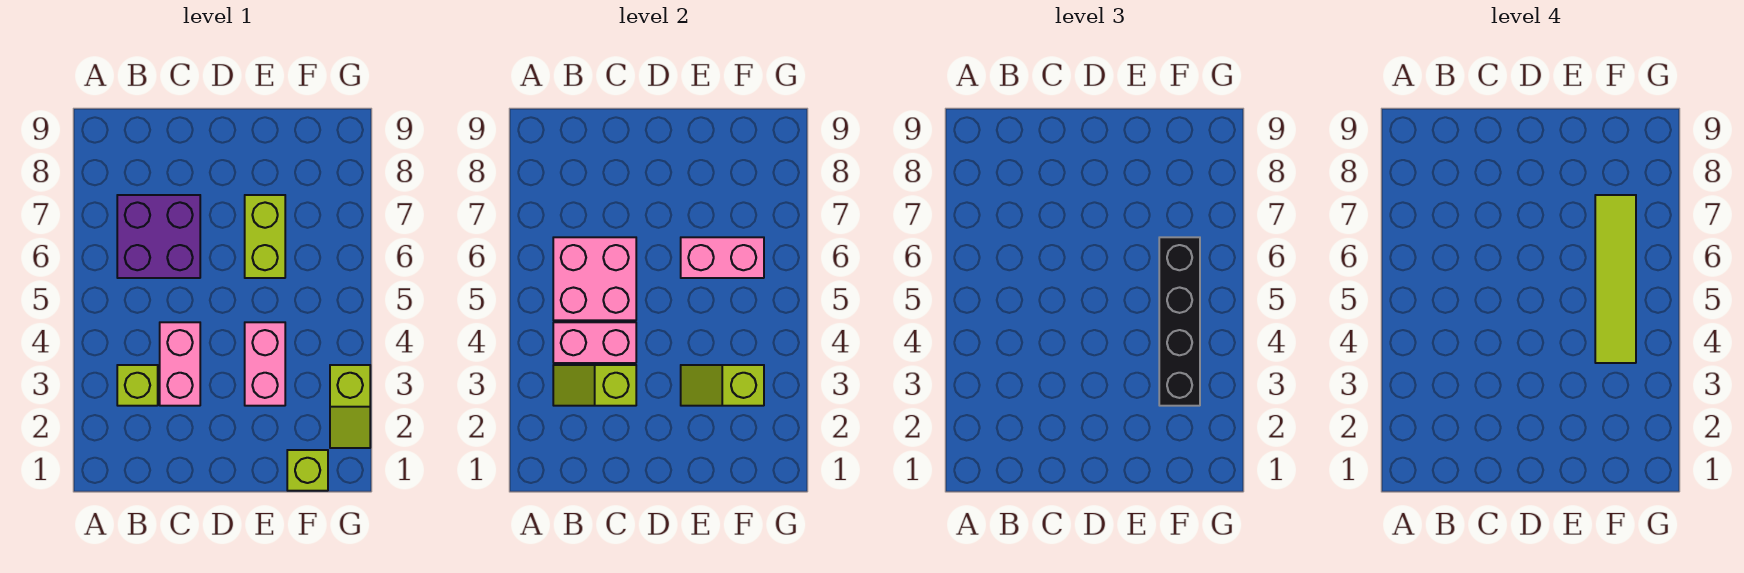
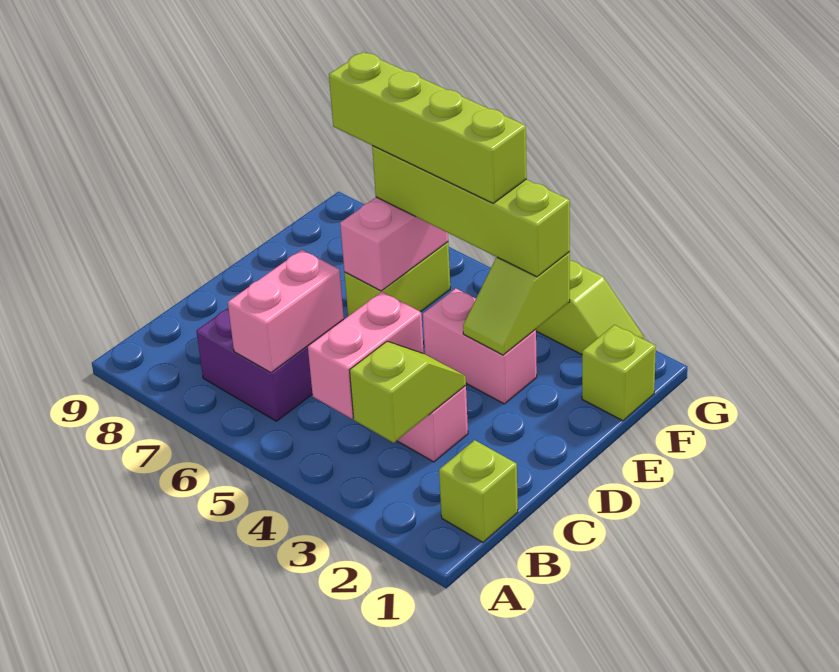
lime brick B3 level 1 -> lime brick B1 level 1
lime slope B3:C3 level 2 top C -> lime slope B3:C3 level 2 top B
pink brick B5:C6 level 2 -> pink brick B6:C6 level 2
lime brick E6:E7 level 1 -> lime brick E6:F6 level 1
black brick F3:F6 level 3 -> lime brick F3:F6 level 3
lime tile F4:F7 level 4 -> lime brick F4:F7 level 4

